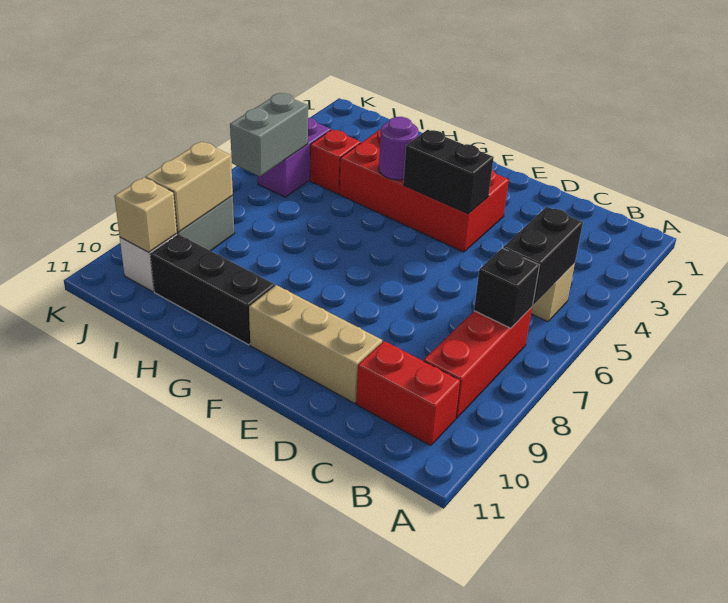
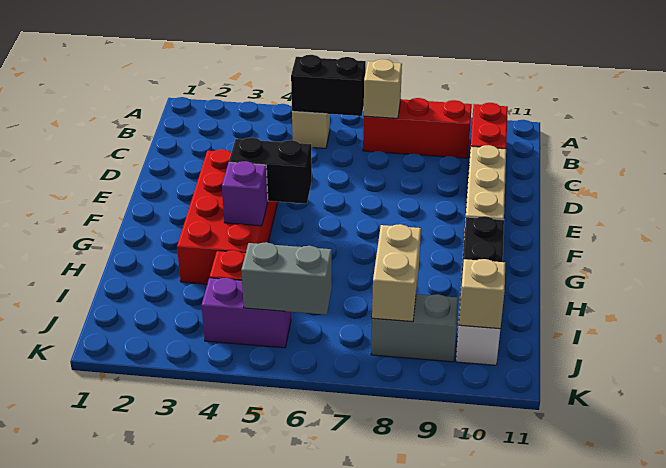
black brick B7 level 2 -> tan brick B7 level 2
black brick E4:F4 level 2 -> black brick F4:F5 level 2
purple round brick G4 level 2 -> purple brick G4 level 2
tan brick J8:J9 level 2 -> tan brick I8:J8 level 2

